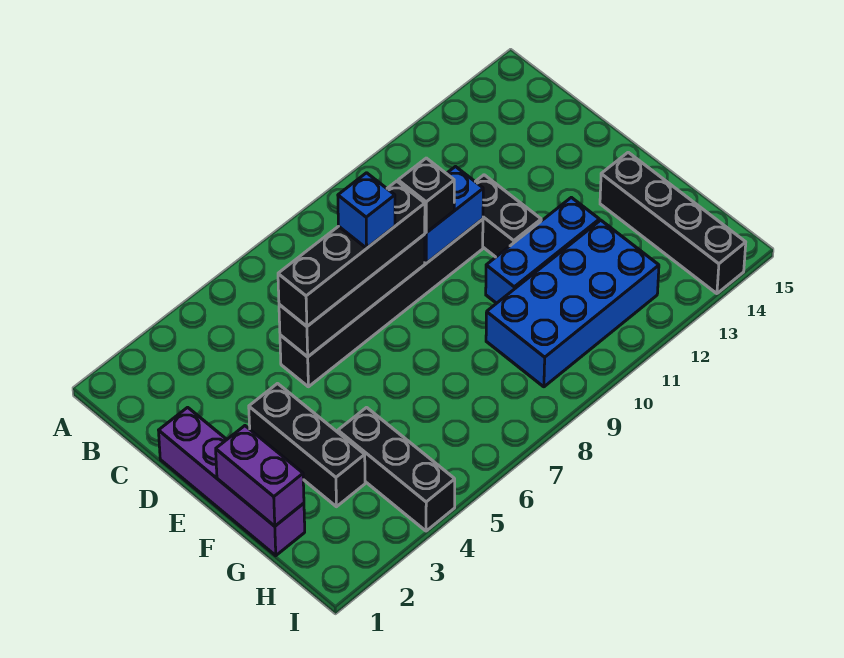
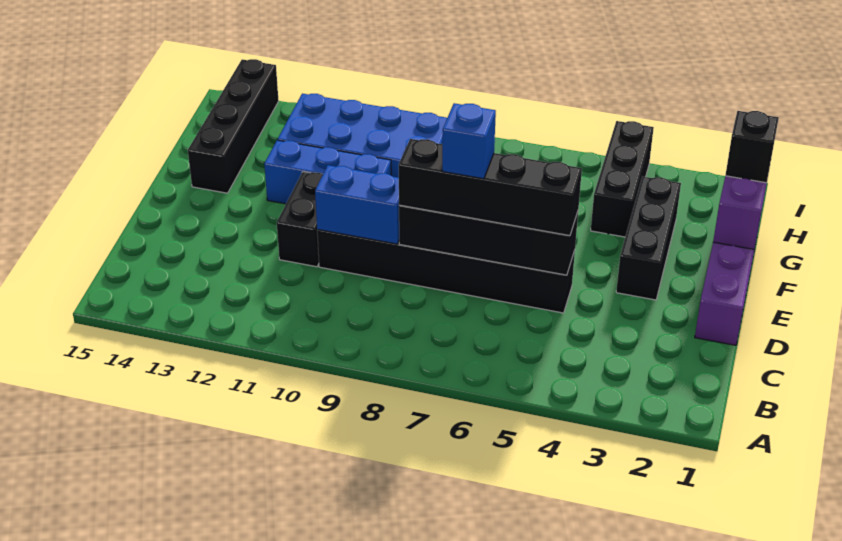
black brick D9 level 3 -> black brick G1 level 3

